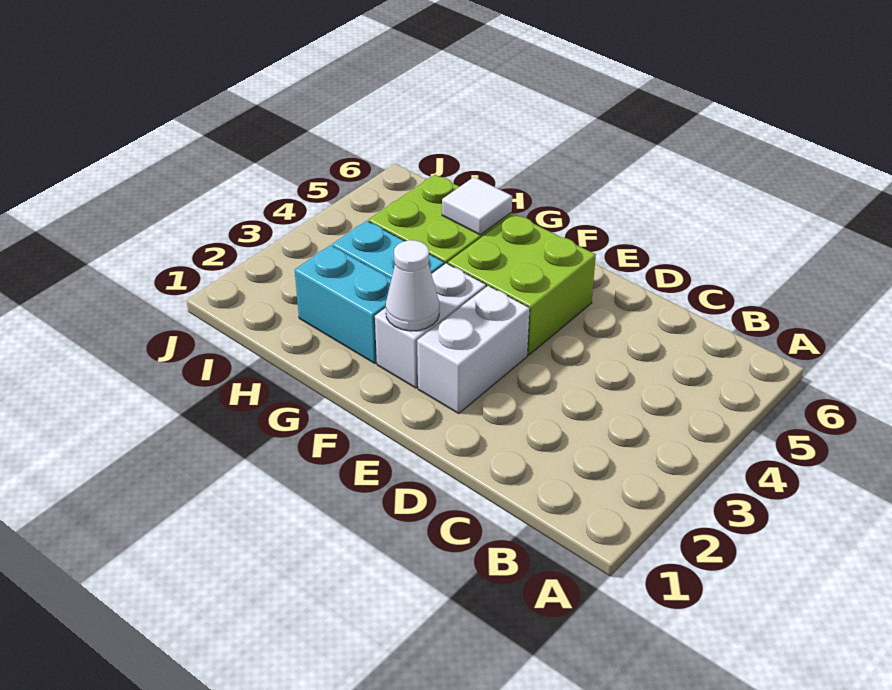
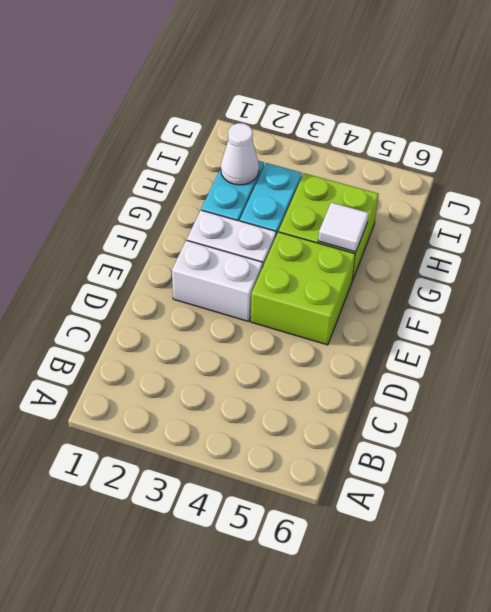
white cone F2 level 2 -> white cone H2 level 2

